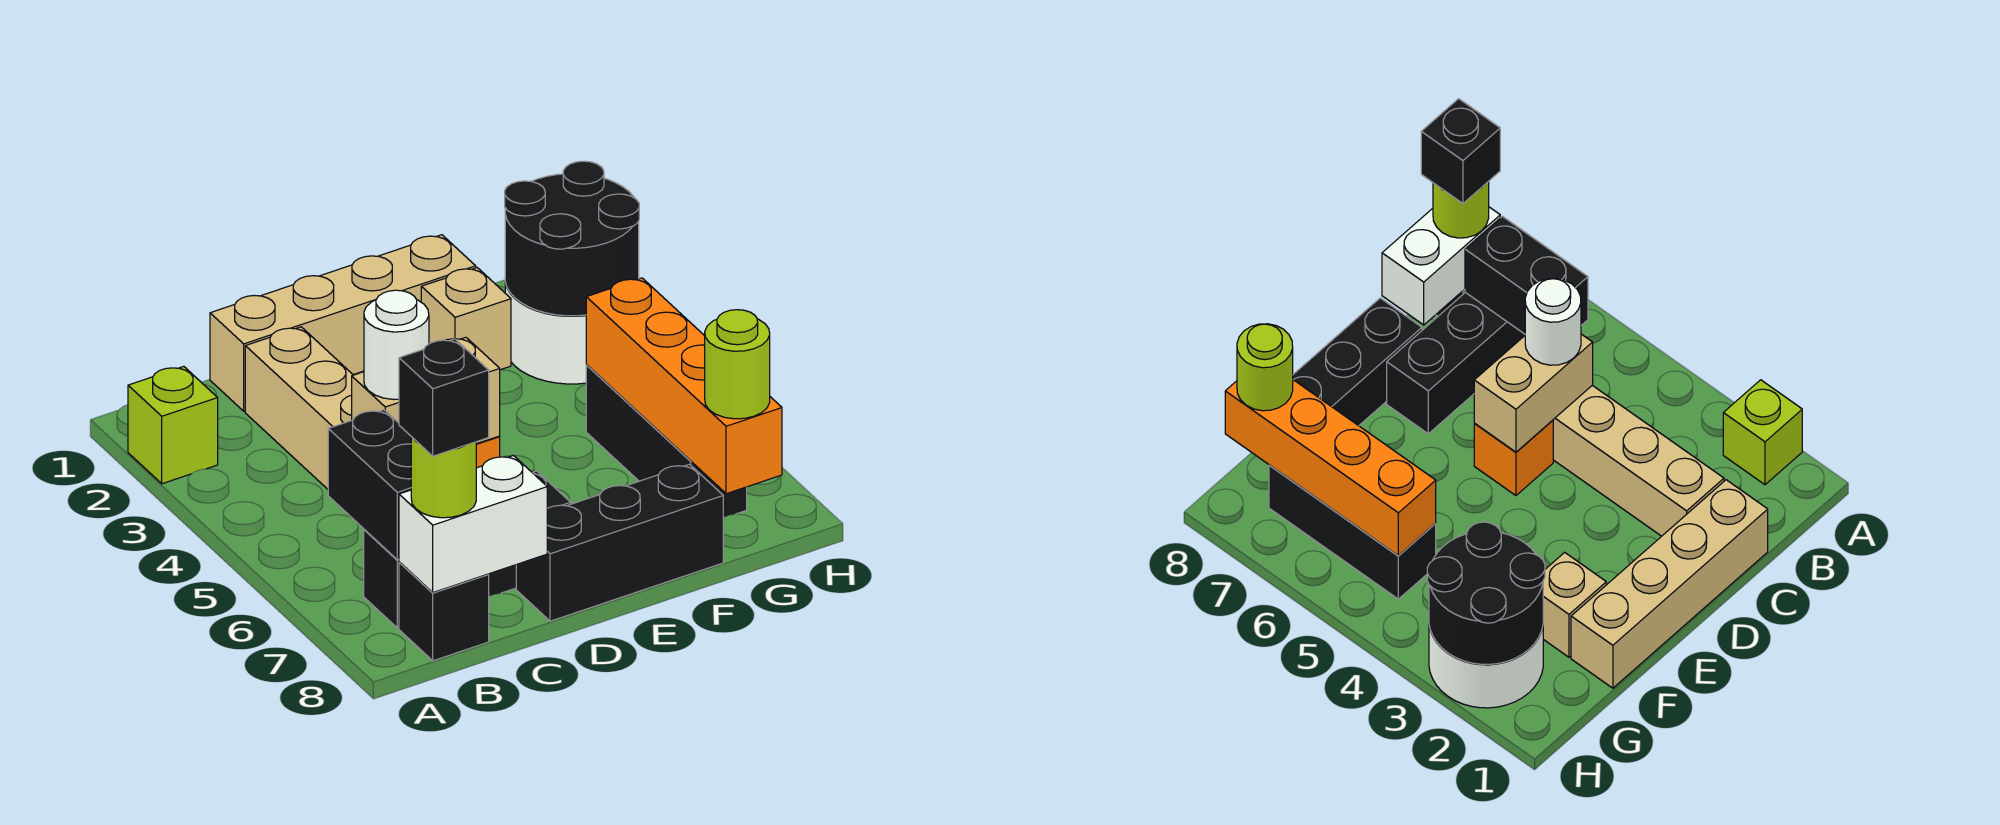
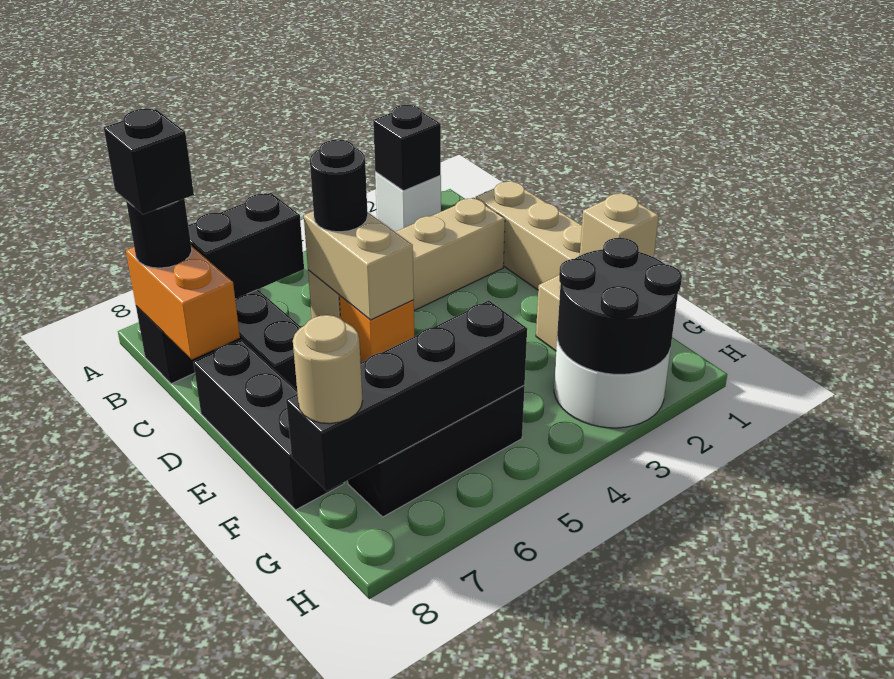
lime brick A2 level 1 -> white brick A2 level 1
none -> black brick A2 level 2
white brick B8:C8 level 2 -> orange brick B8:C8 level 2
lime round brick B8 level 3 -> black round brick B8 level 3
white round brick C5 level 3 -> black round brick C5 level 3
none -> tan brick F1 level 2
orange brick G5:G8 level 2 -> black brick G5:G8 level 2
lime round brick G8 level 3 -> tan round brick G8 level 3

